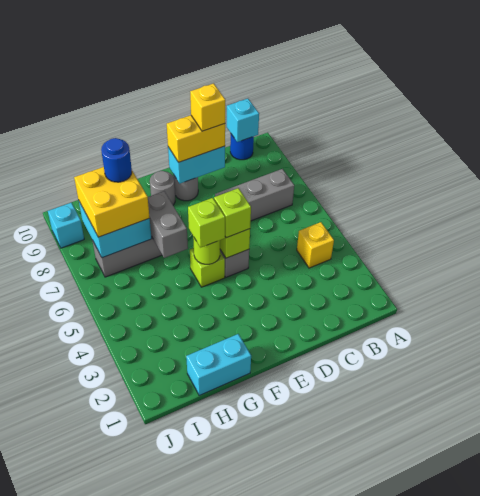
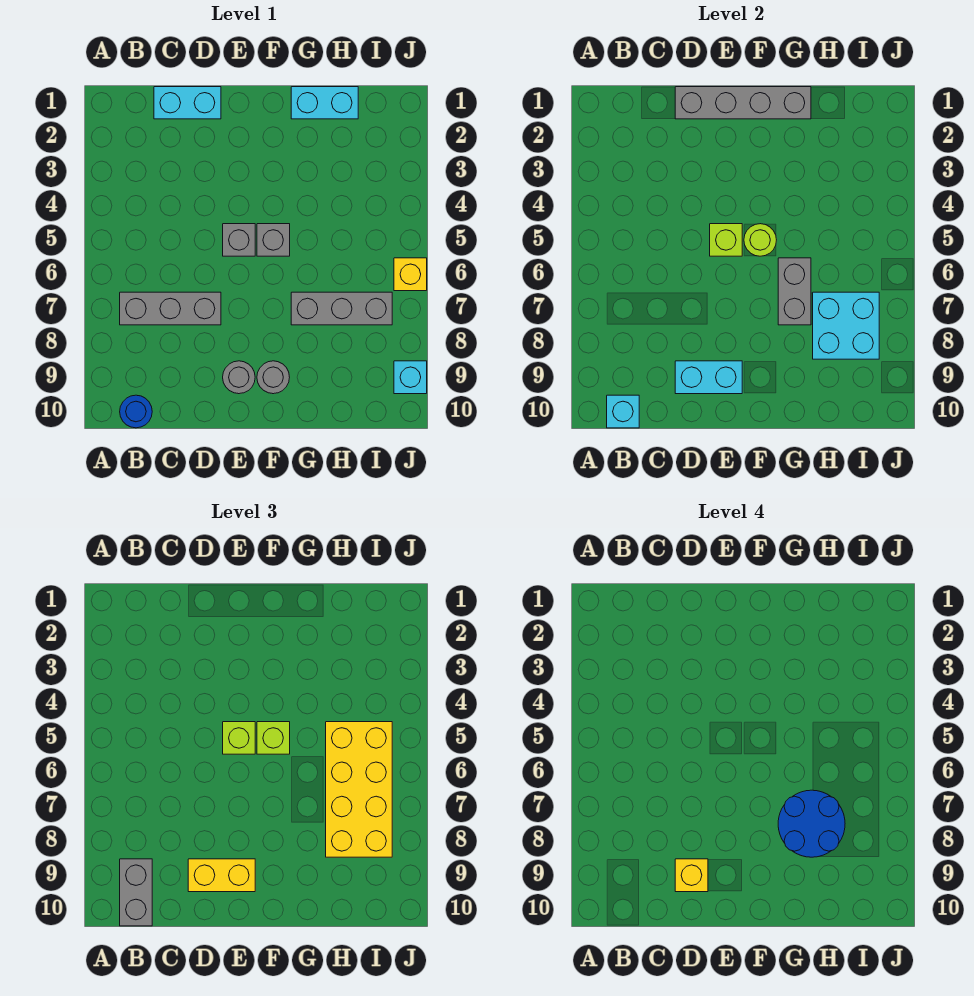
yellow brick B4 level 1 -> yellow brick J6 level 1
none -> grey brick B9:B10 level 3
none -> cyan brick C1:D1 level 1
none -> grey brick D1:G1 level 2
lime brick F5 level 1 -> grey brick F5 level 1
yellow brick H7:I8 level 3 -> yellow brick H5:I8 level 3
blue round brick H8 level 4 -> blue round brick G7:H8 level 4

